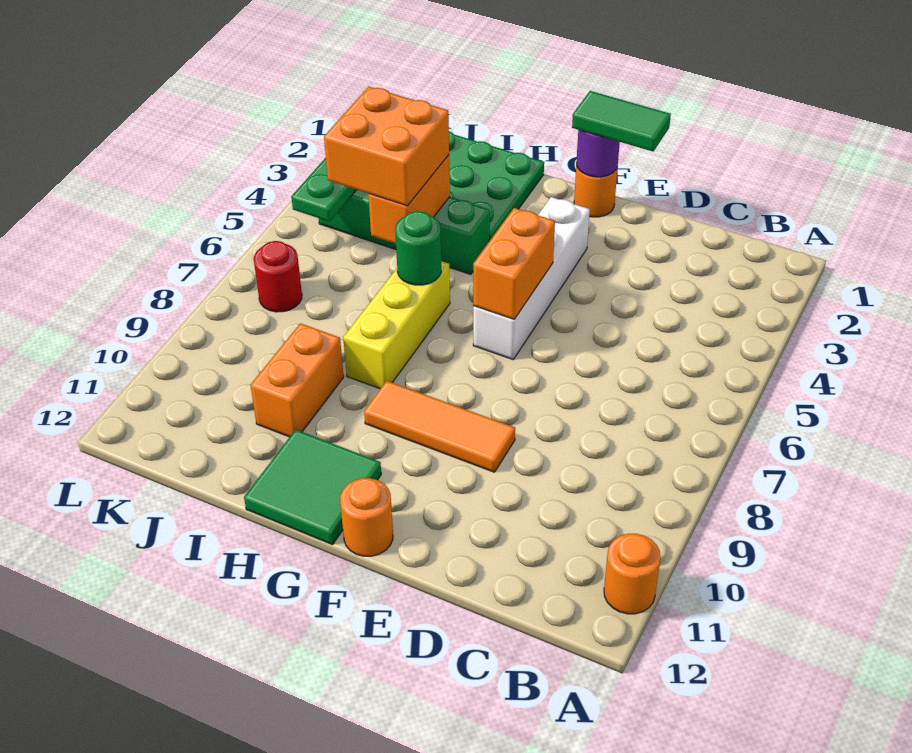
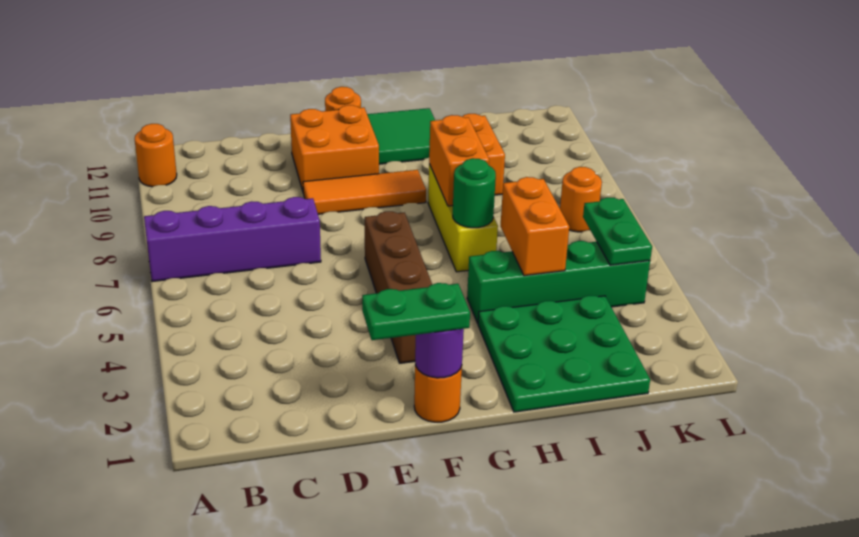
none -> purple brick A7:D7 level 1
green tile E1:F1 level 3 -> green plate E1:F1 level 3
white brick F3:F6 level 1 -> brown brick F3:F6 level 1
orange brick F5:F6 level 2 -> orange brick H7:H8 level 2
orange brick I4:J5 level 3 -> orange brick E10:F11 level 1
red round brick K7 level 1 -> orange round brick K7 level 1

